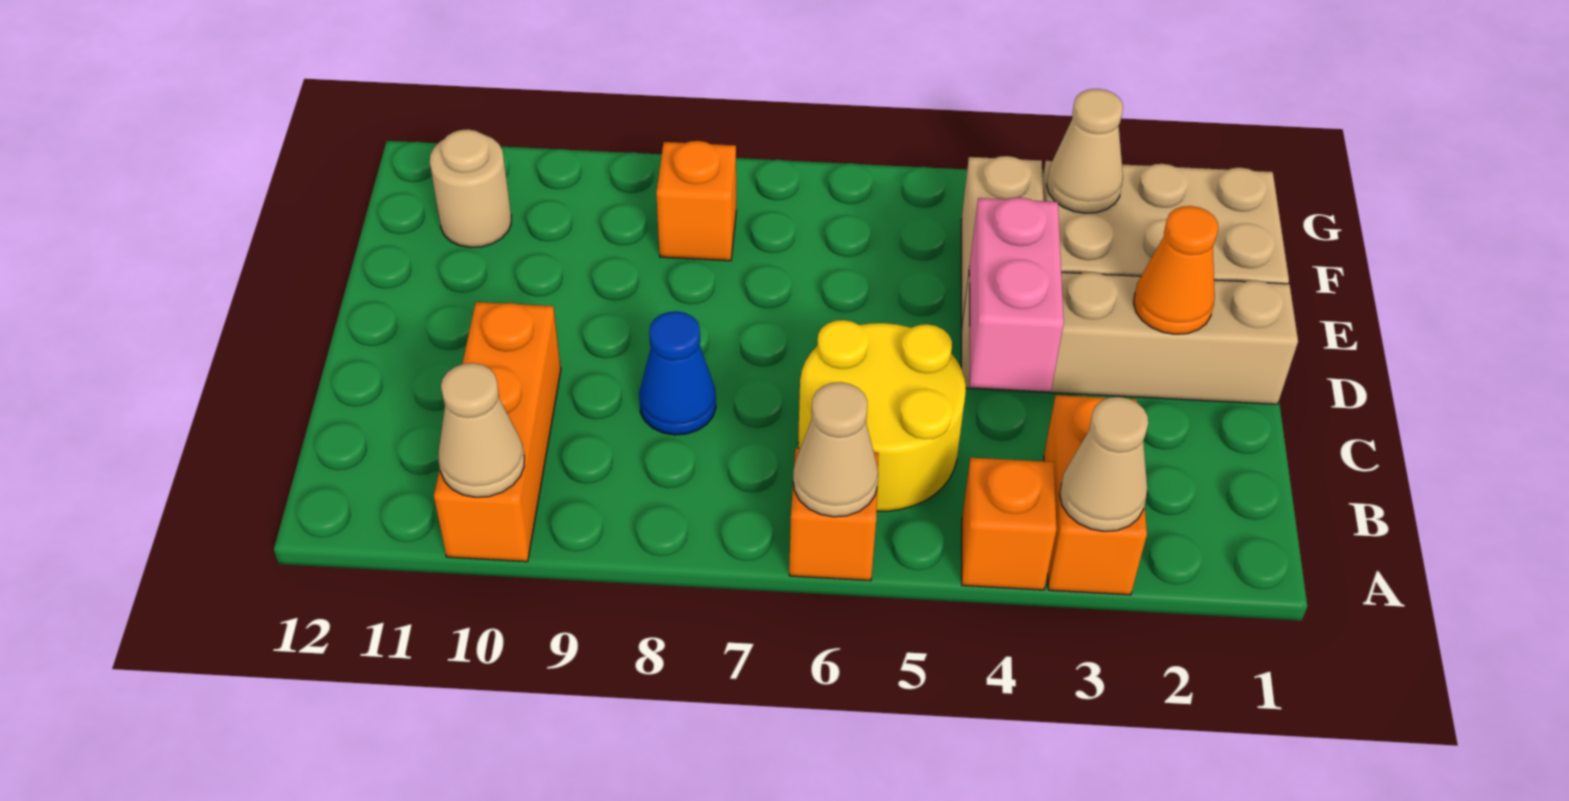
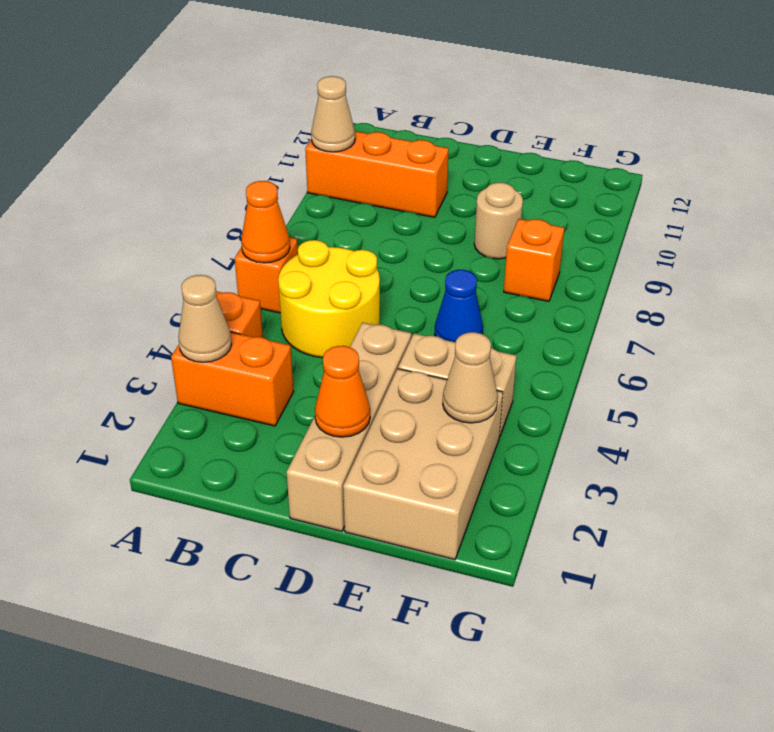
tan cone A6 level 2 -> orange cone A6 level 2
pink brick C4:D4 level 2 -> none
blue cone C8 level 1 -> blue cone E6 level 1
tan round brick F11 level 1 -> tan round brick E9 level 1

